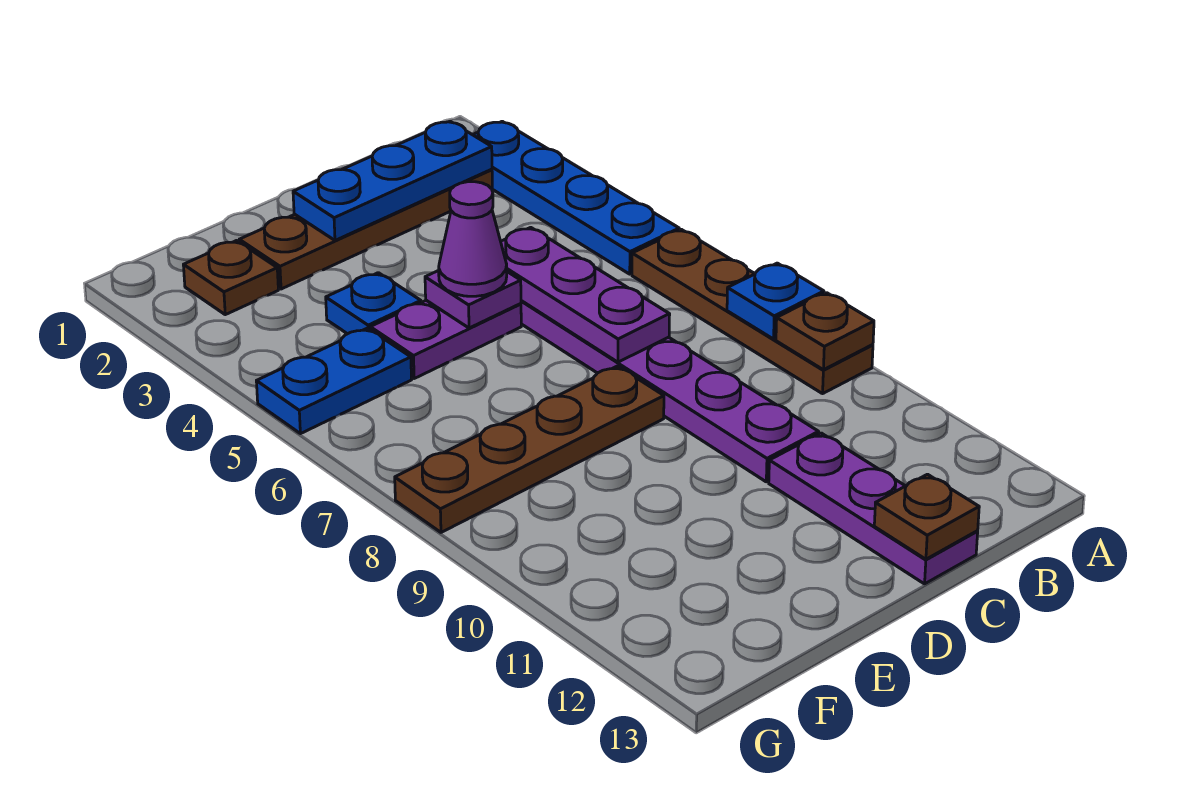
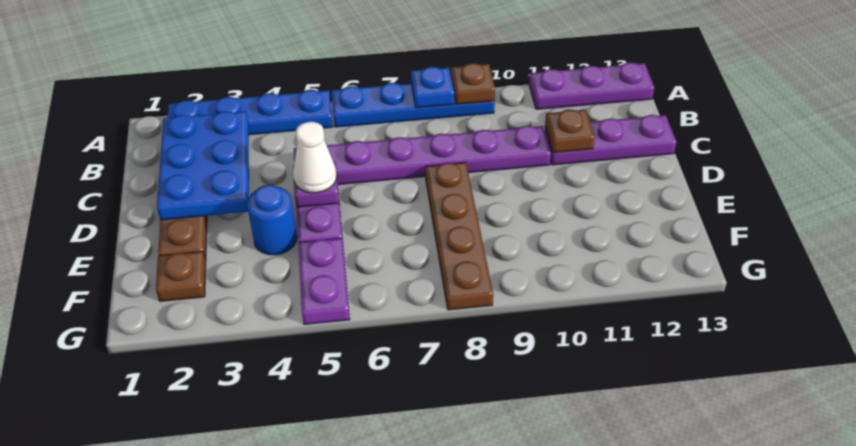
brown plate A6:A9 level 1 -> blue plate A6:A9 level 1
blue plate B2:D2 level 2 -> blue plate B2:D3 level 2
purple plate C5:C7 level 2 -> purple plate A11:A13 level 1
brown plate C13 level 2 -> brown plate C11 level 2
purple cone D5 level 3 -> white cone D5 level 3
blue plate E4 level 1 -> blue round brick E4 level 1
blue plate F5:G5 level 1 -> purple plate F5:G5 level 1

